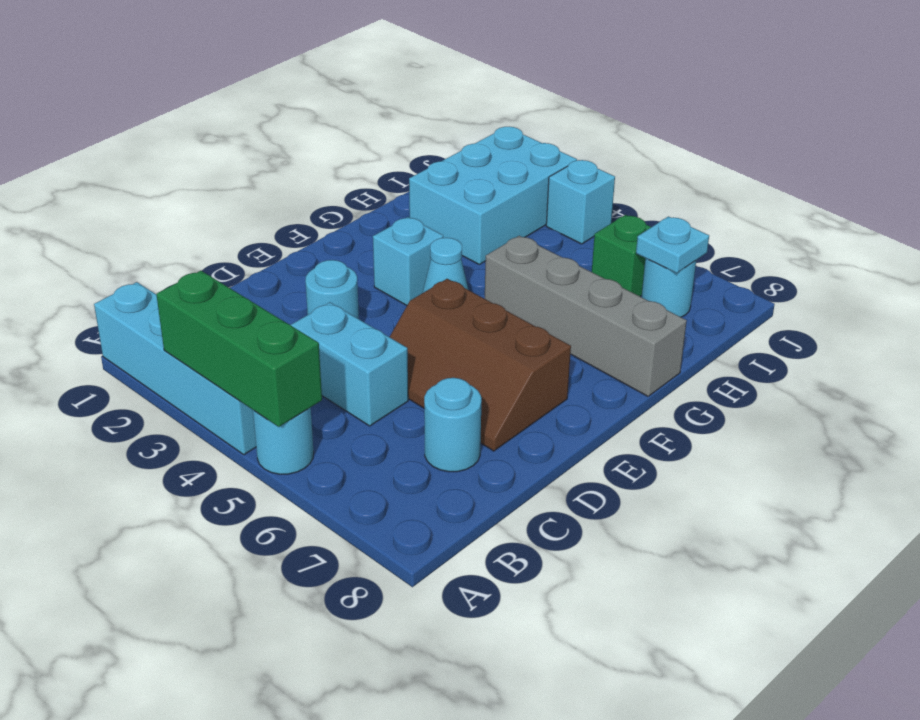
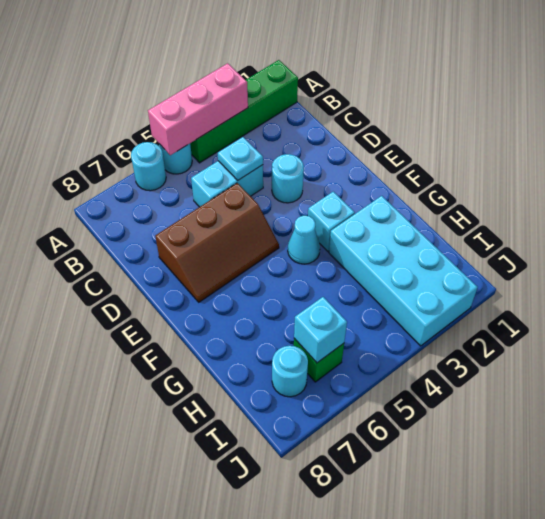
cyan brick A1:A4 level 1 -> green brick A1:A4 level 1
green brick A3:A5 level 2 -> pink brick A3:A5 level 2
cyan round brick C7 level 1 -> cyan round brick A6 level 1
brown slope D5:E7 level 1 top E -> brown slope D5:E7 level 1 top D
grey brick G5:G8 level 1 -> none
cyan brick H2:J3 level 1 -> cyan brick G2:J3 level 1
cyan plate I7 level 2 -> cyan plate C4 level 2
cyan brick J4 level 1 -> cyan brick I6 level 2

